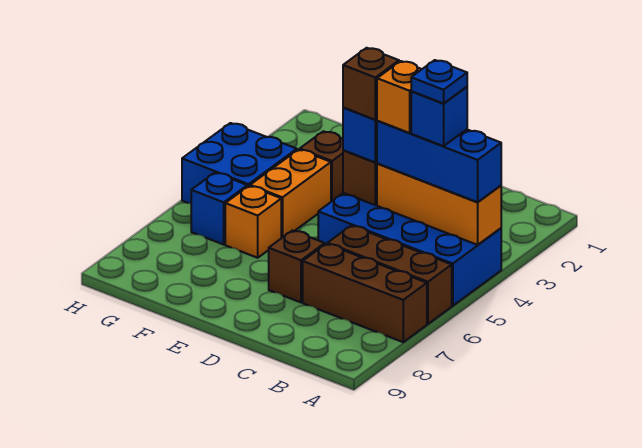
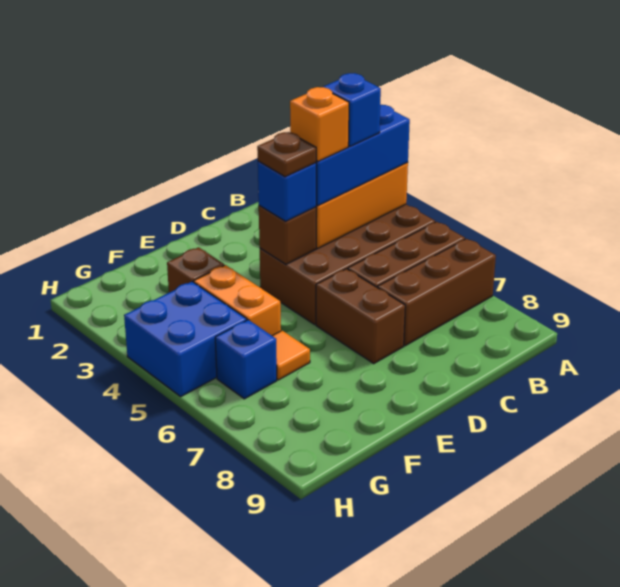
blue brick A4:D5 level 1 -> brown brick A4:D5 level 1
blue plate B4 level 5 -> none
brown brick D4 level 4 -> brown plate D4 level 4
brown brick D7 level 1 -> brown brick D6:D7 level 1
orange brick F6 level 1 -> orange tile F6 level 1

